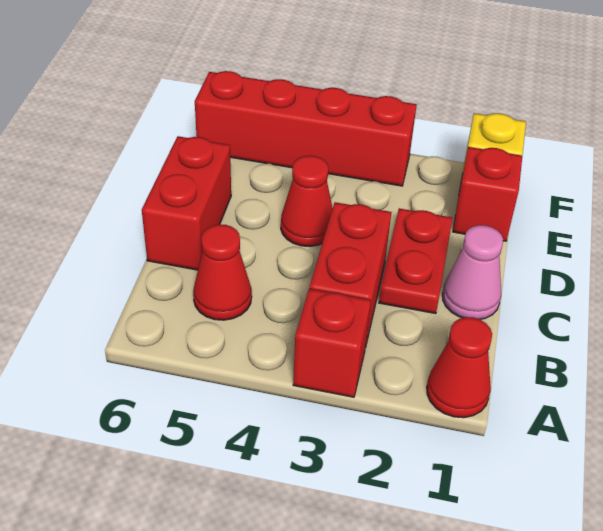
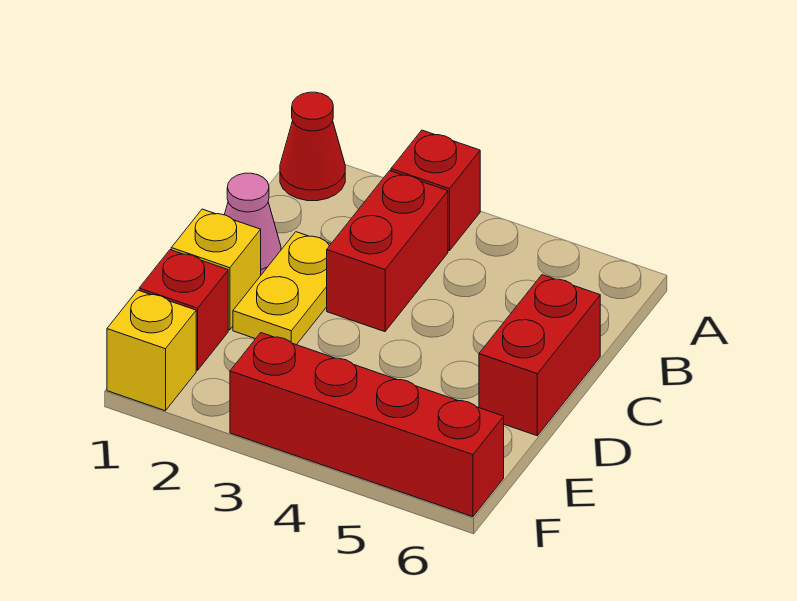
red cone B5 level 1 -> none
red plate C2:D2 level 1 -> yellow plate C2:D2 level 1
none -> yellow brick D1 level 1
red cone D4 level 1 -> none

